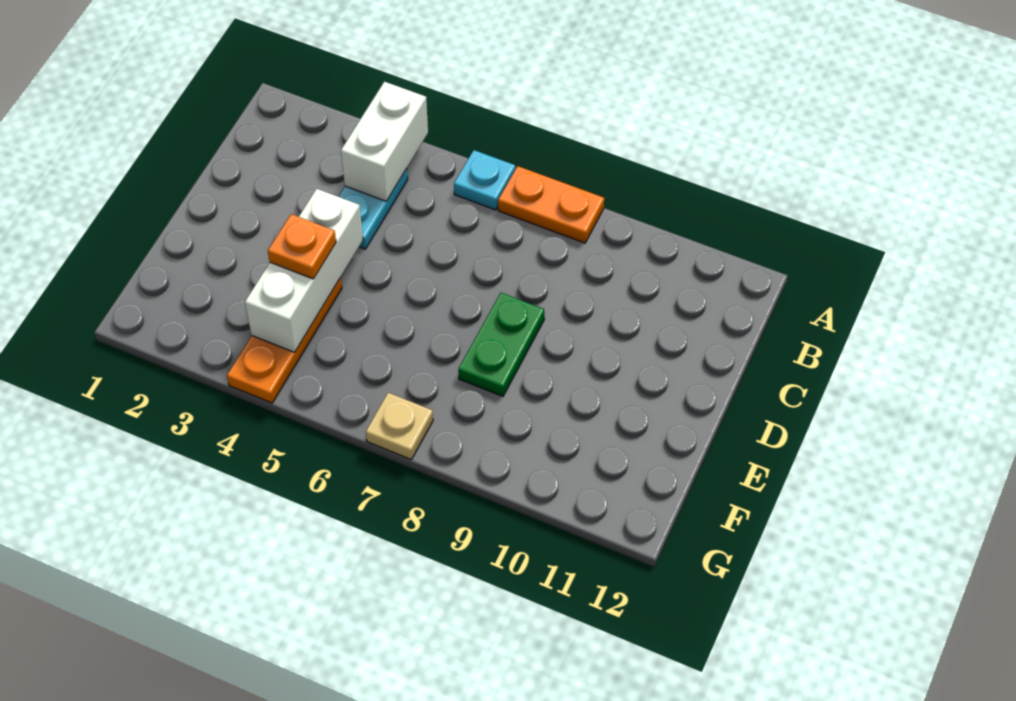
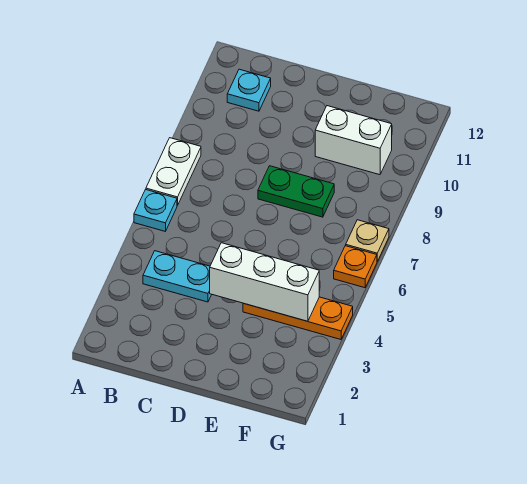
white brick A4:B4 level 2 -> white brick E10:F10 level 1
orange plate A7:A8 level 1 -> white plate A7:A8 level 1
none -> cyan plate B11 level 1
orange plate E4 level 3 -> orange plate G6 level 1

